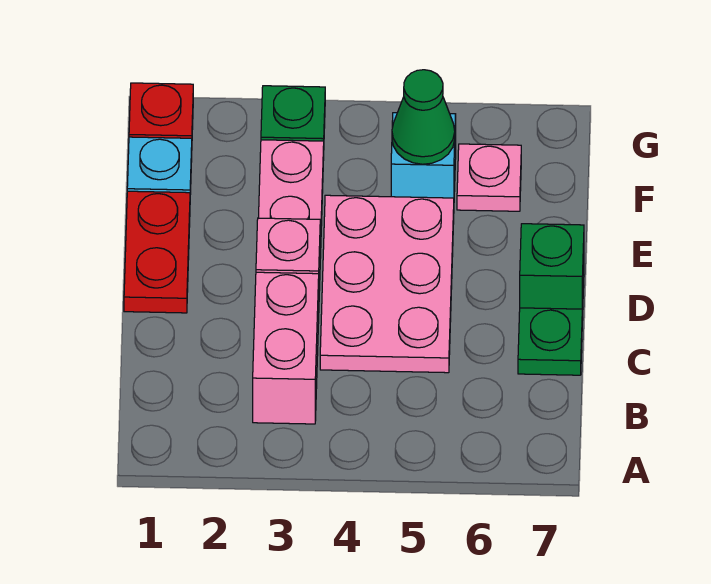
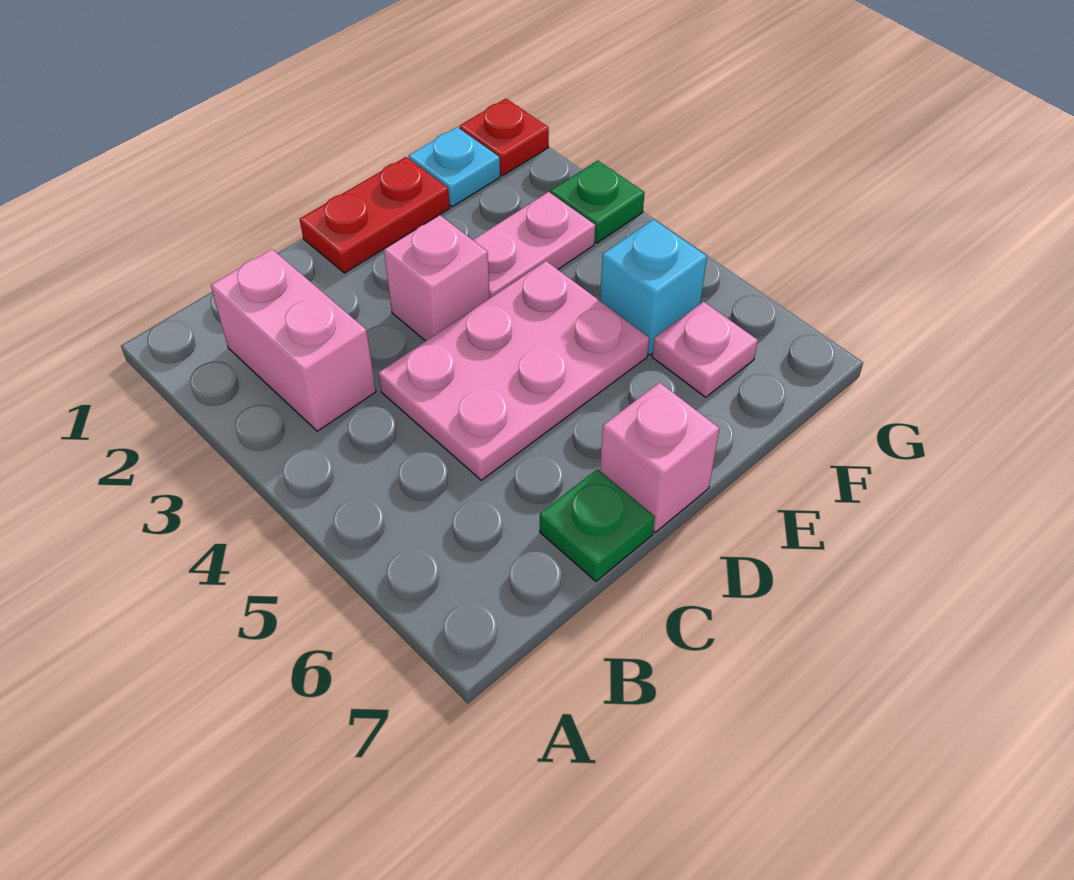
pink brick B3:C3 level 1 -> pink brick B2:B3 level 1
green brick D7 level 1 -> pink brick D7 level 1
green cone F5 level 2 -> none

